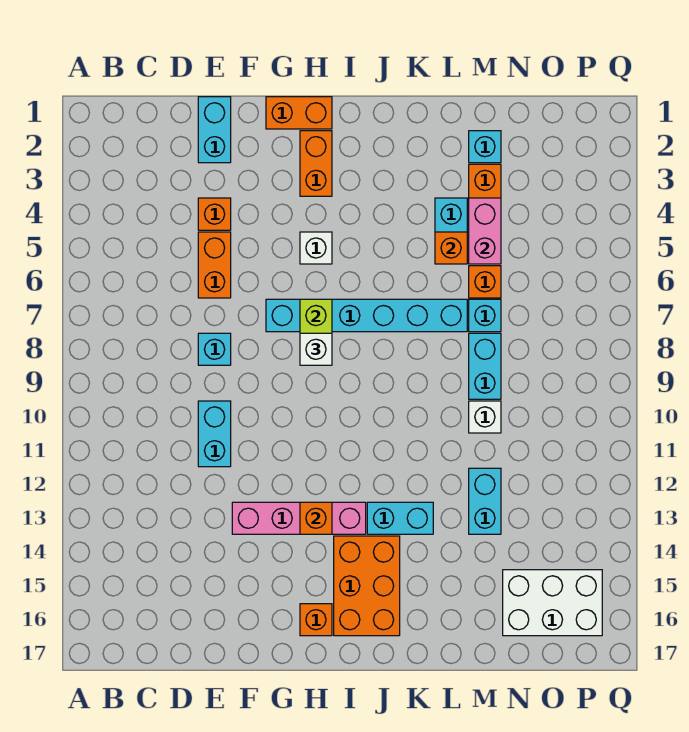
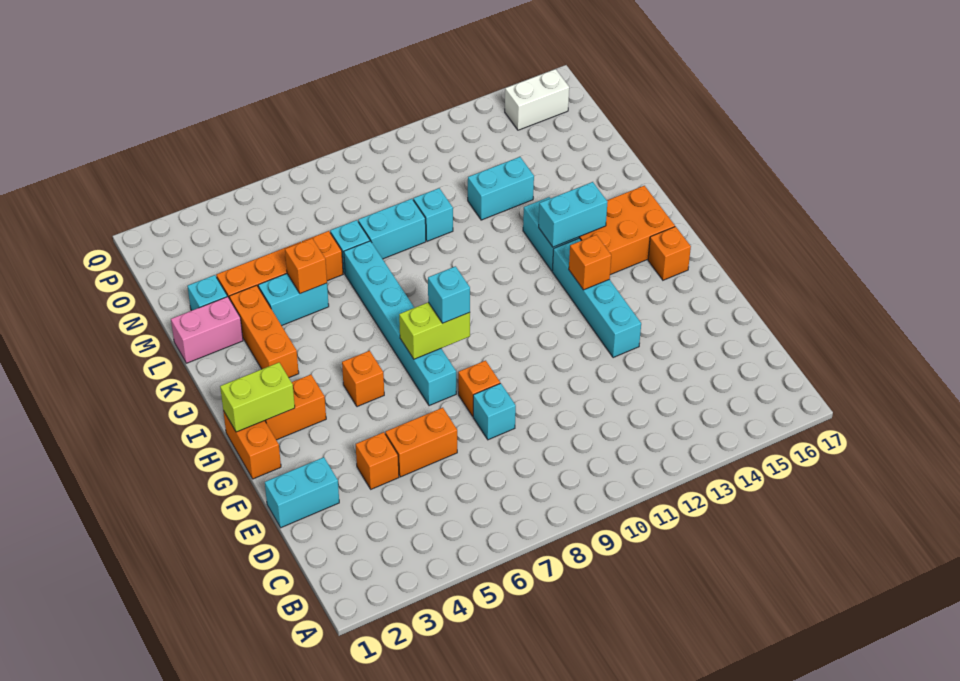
cyan brick E10:E11 level 1 -> cyan brick J13:J14 level 2
none -> orange brick F8 level 1
pink brick F13:I13 level 1 -> cyan brick F13:I13 level 1
none -> lime brick H1:H2 level 2
white brick H5 level 1 -> orange brick H5 level 1
white brick H8 level 3 -> cyan brick H8 level 3
none -> orange brick J3:L3 level 1
pink brick M4:M5 level 2 -> pink brick L1:L2 level 1
white brick M10 level 1 -> cyan brick M10 level 1
white brick N15:P16 level 1 -> white brick P15:P16 level 1

